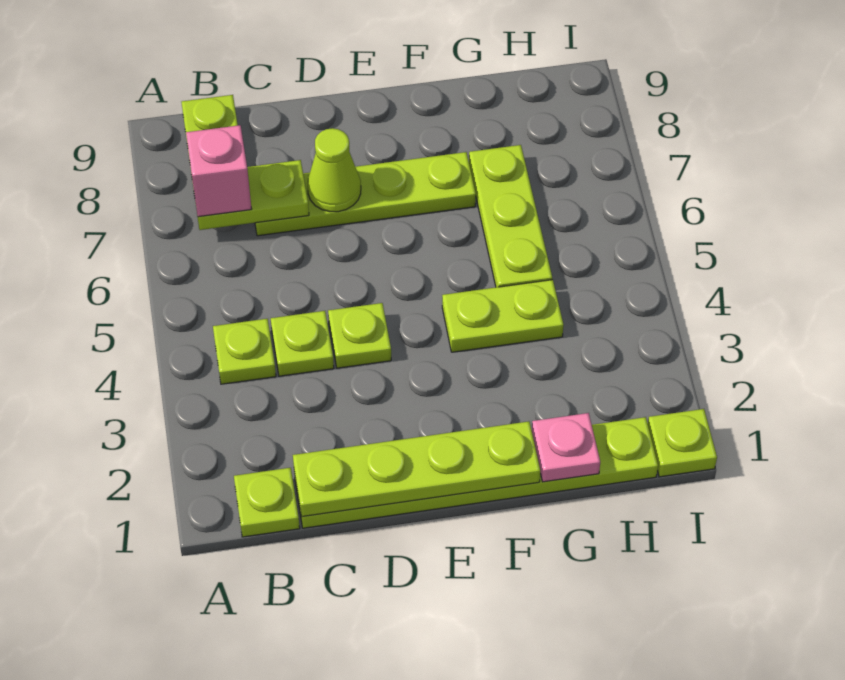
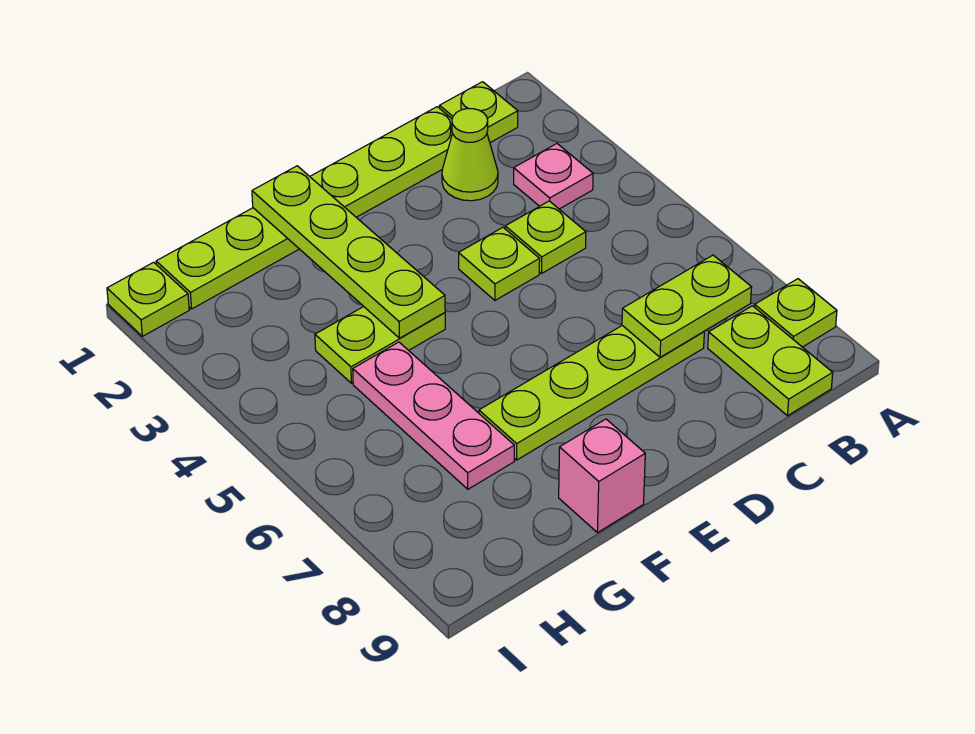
lime plate B4 level 1 -> lime plate A8 level 1
pink brick B7 level 3 -> pink brick F9 level 1
lime plate C1:F1 level 2 -> lime plate F1:F4 level 2
lime cone D7 level 2 -> lime cone C2 level 1
pink plate G1 level 2 -> pink plate B3 level 1
lime plate G5:G7 level 1 -> pink plate G5:G7 level 1

